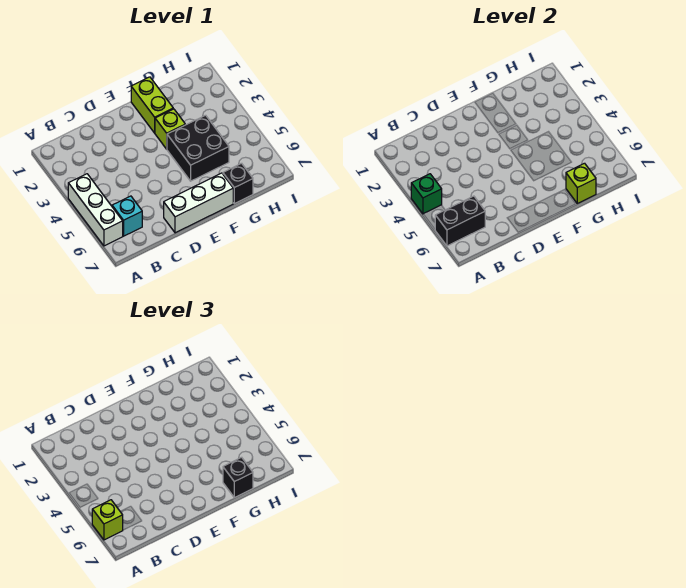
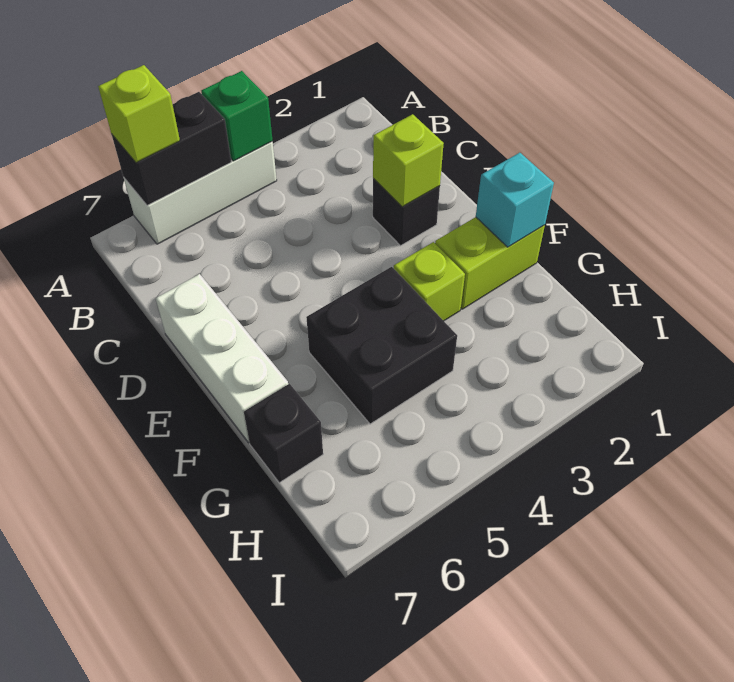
black brick A6:B6 level 2 -> black brick A5:A6 level 2
cyan brick B6 level 1 -> cyan brick F1 level 2
lime brick G7 level 2 -> lime brick D2 level 2
black brick G7 level 3 -> black brick D2 level 1

